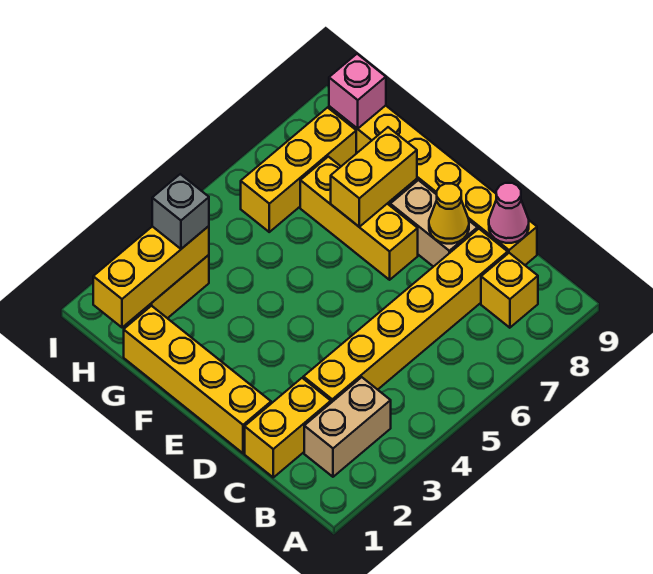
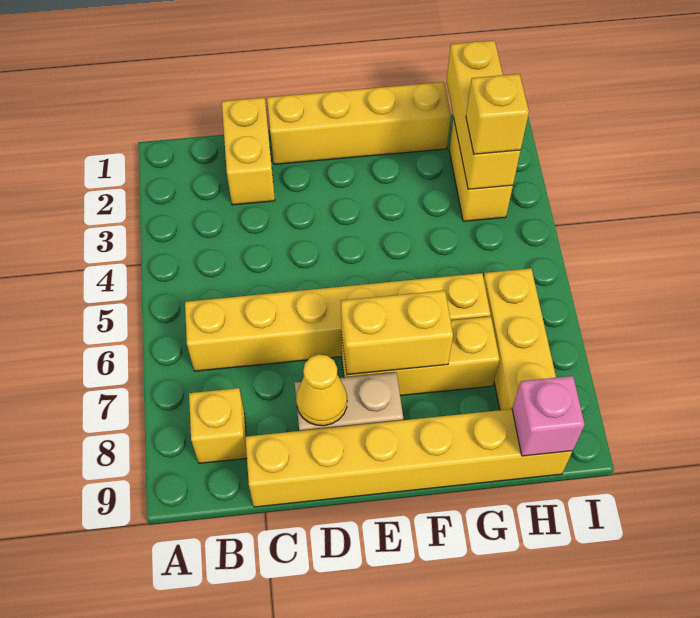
tan brick B2:B3 level 1 -> none
yellow brick C3:C8 level 1 -> yellow brick B6:G6 level 1
pink cone C9 level 2 -> none
yellow brick F7:F8 level 2 -> yellow brick E7:F7 level 2
grey brick H3 level 3 -> yellow brick H3 level 3

